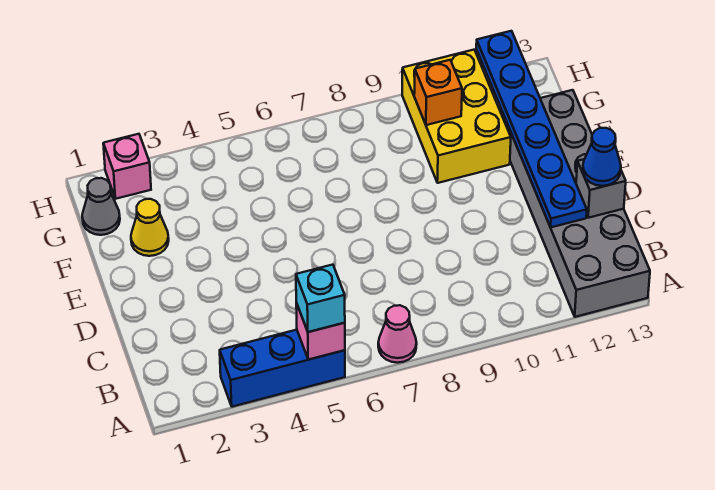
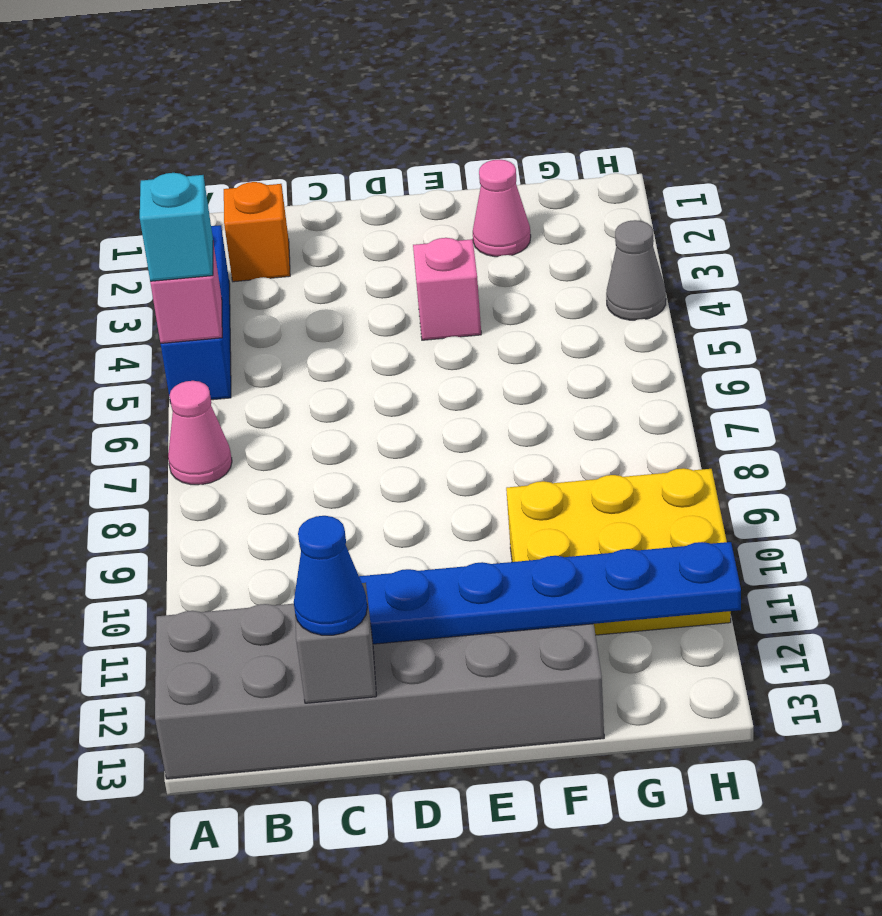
yellow cone F2 level 1 -> pink cone F2 level 1
grey cone G1 level 1 -> grey cone H4 level 1
orange brick G10 level 2 -> orange brick B2 level 1
pink brick H2 level 1 -> pink brick E4 level 1

